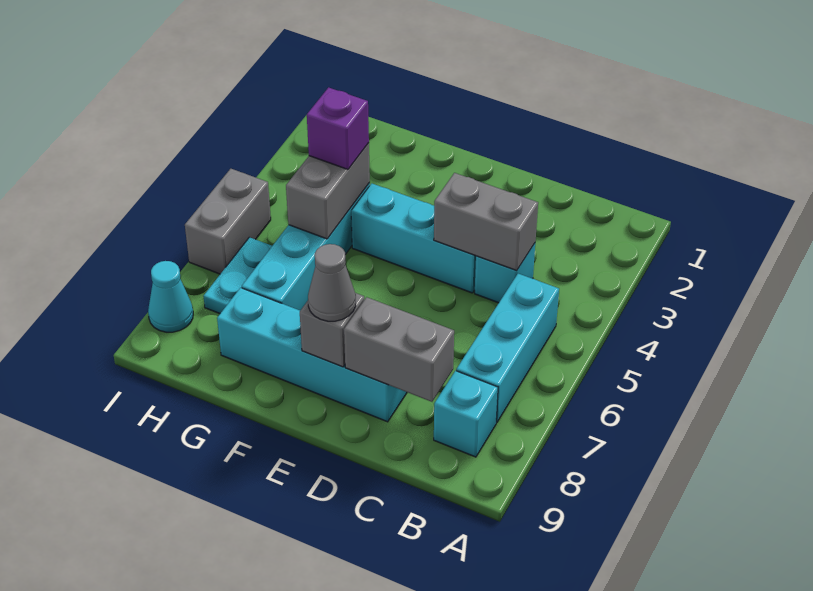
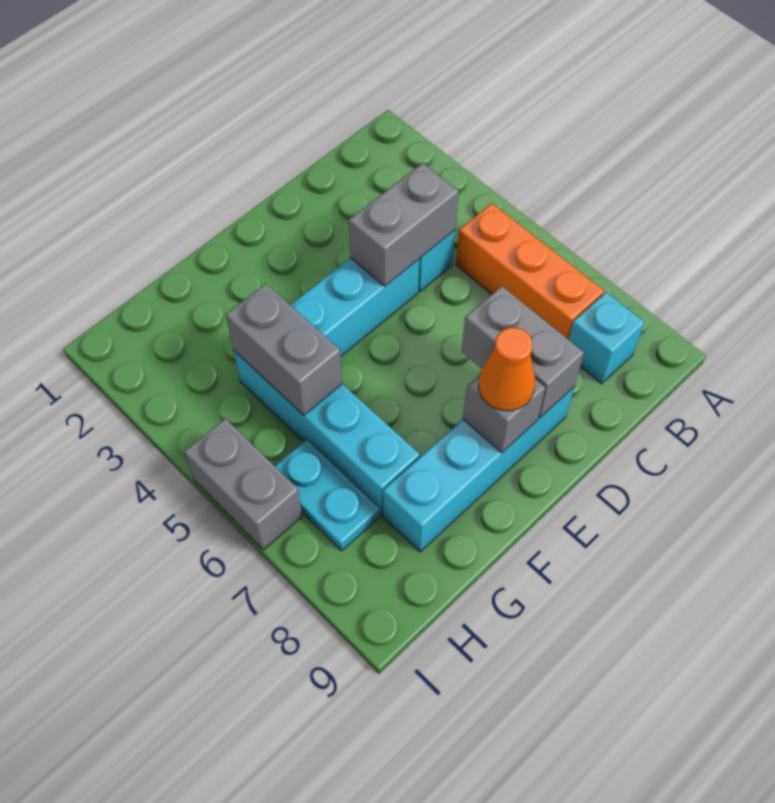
cyan brick B5:B7 level 1 -> orange brick B5:B7 level 1
grey brick C8:D8 level 2 -> grey brick D7:D8 level 2
grey cone E8 level 3 -> orange cone E8 level 3
purple brick G4 level 3 -> none
cyan cone I8 level 1 -> none

